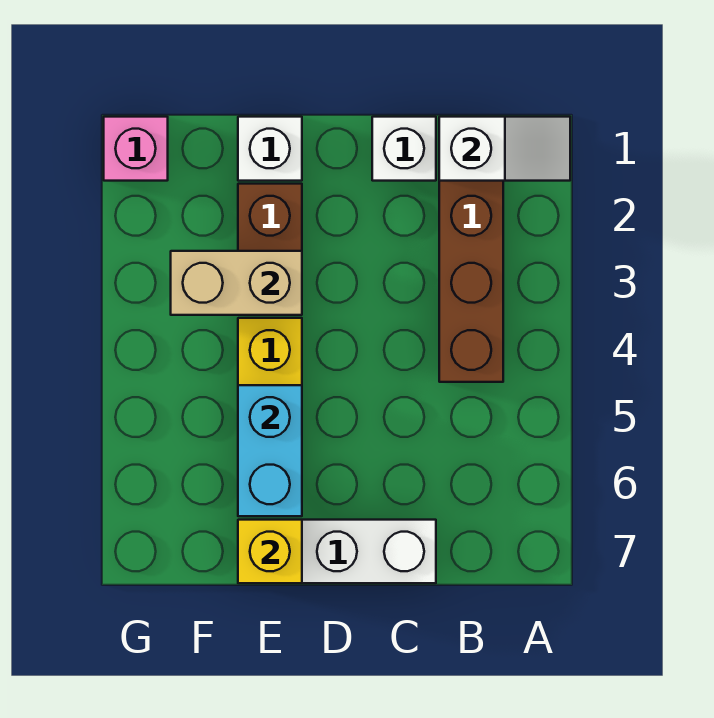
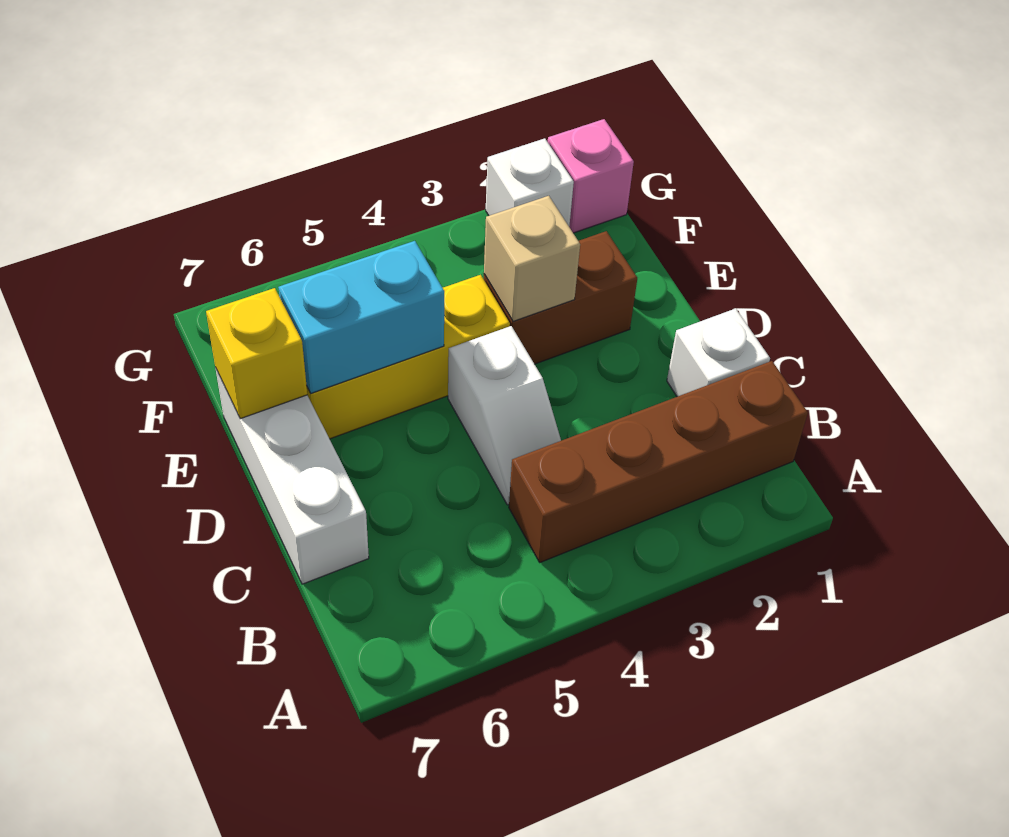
white slope A1:B1 level 2 top B -> white slope C4:D4 level 1 top D
white brick E1 level 1 -> white brick G2 level 1
tan brick E3:F3 level 2 -> tan brick E3 level 2

